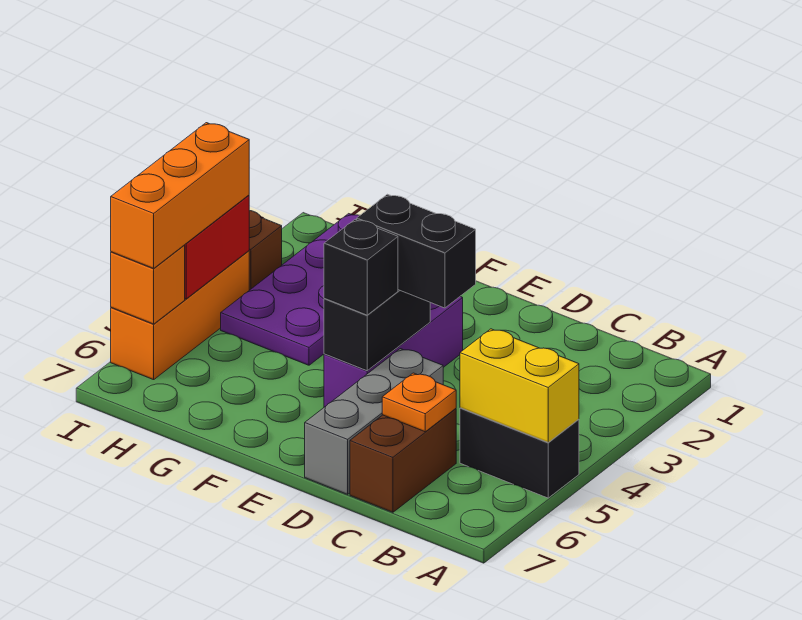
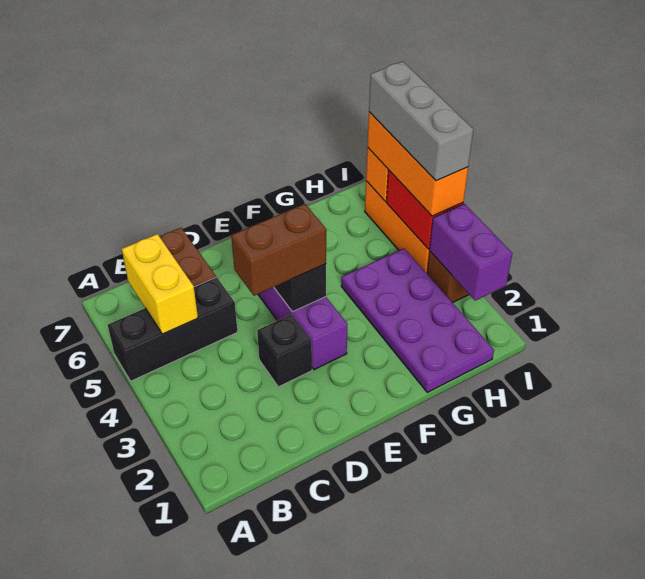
black brick A5:B5 level 1 -> black brick A5:C5 level 1
yellow brick A5:B5 level 2 -> yellow brick B5:B6 level 2
orange plate C6 level 2 -> none
black brick D4:E4 level 3 -> brown brick D4:E4 level 3
grey brick D5:D7 level 1 -> grey brick I4:I6 level 4
black brick E5 level 3 -> black brick D3 level 1
none -> purple brick I2:I3 level 2

